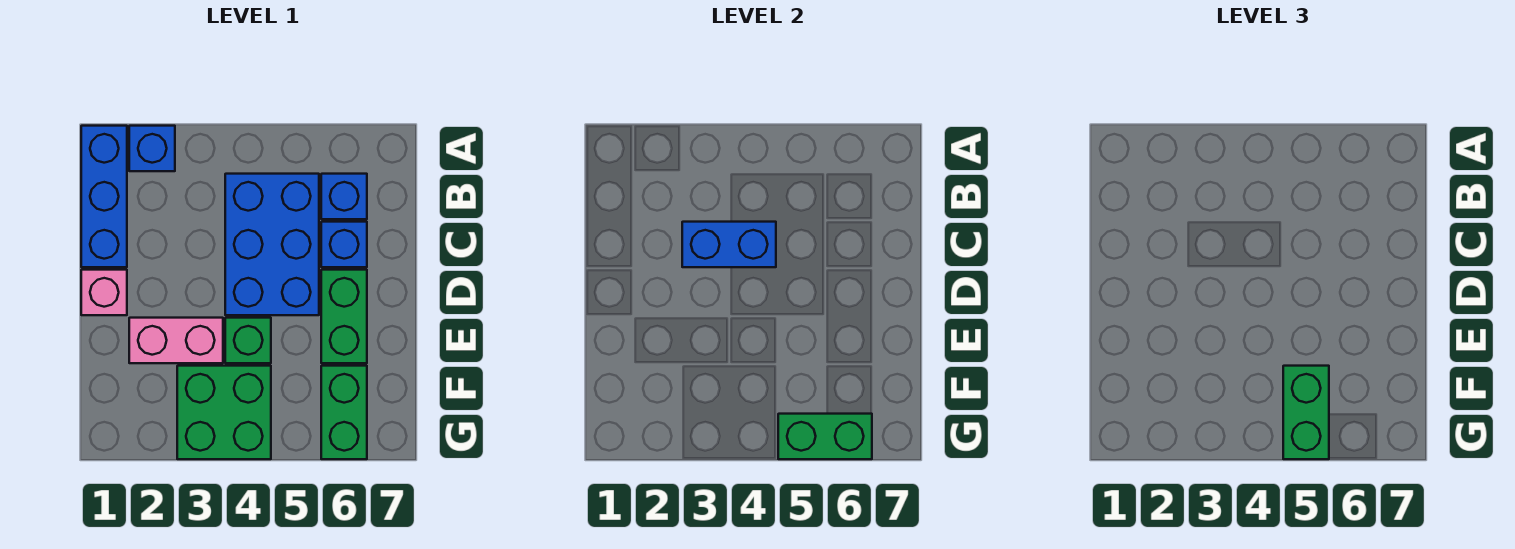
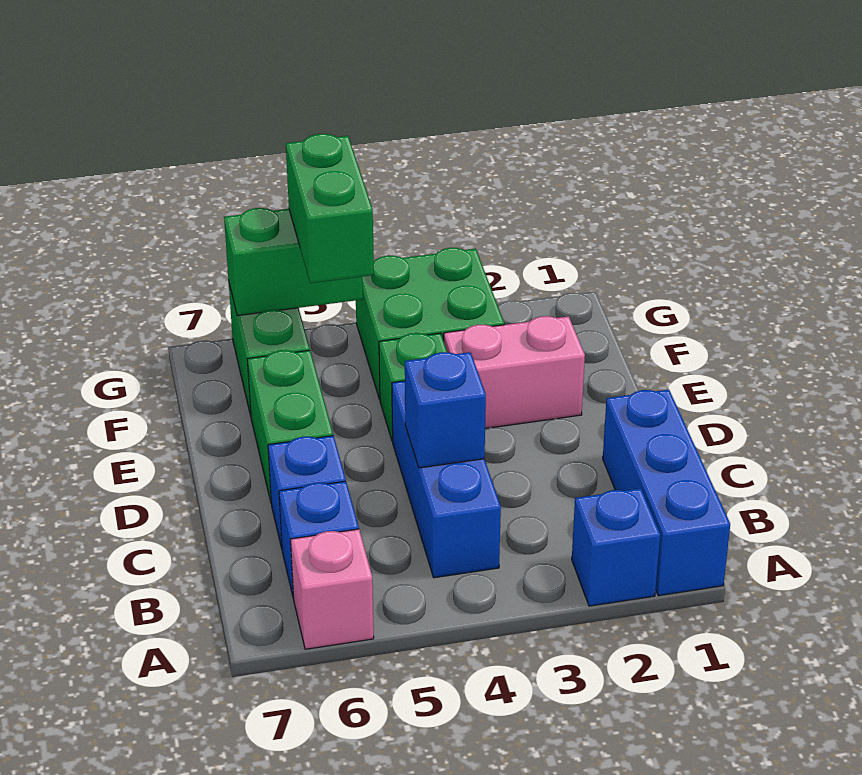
blue brick B4:D5 level 1 -> blue brick B4:D4 level 1
blue brick C3:C4 level 2 -> blue brick C4 level 2
pink brick D1 level 1 -> pink brick A6 level 1

